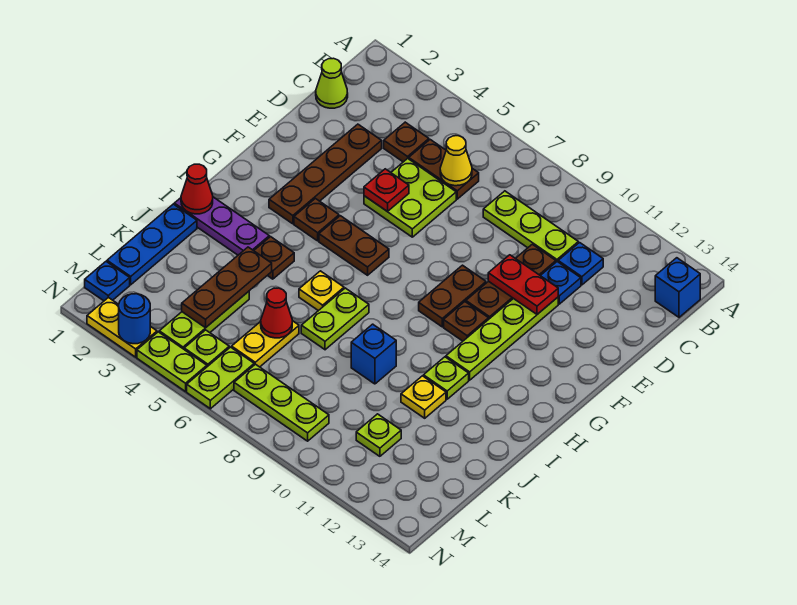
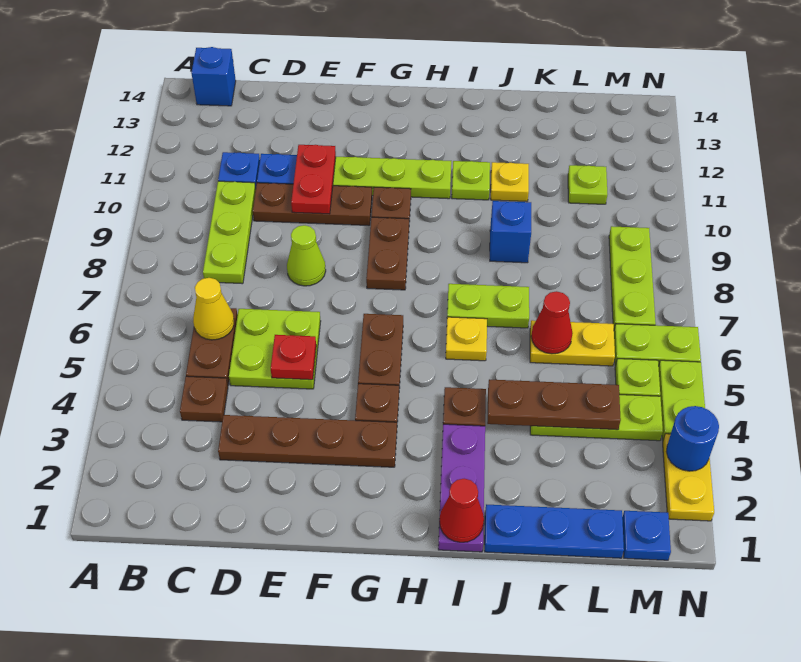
lime cone C1 level 1 -> lime cone E8 level 1
brown plate F9:G9 level 1 -> brown plate G8:G9 level 1

